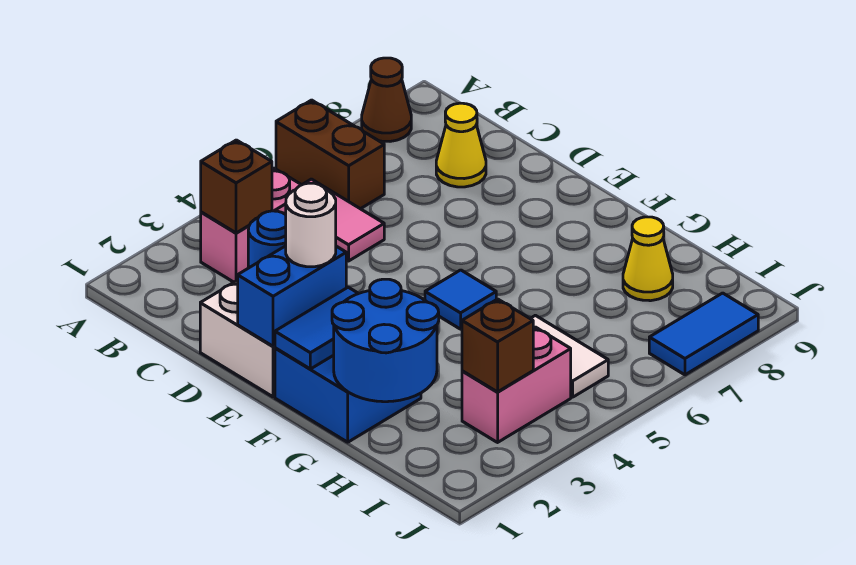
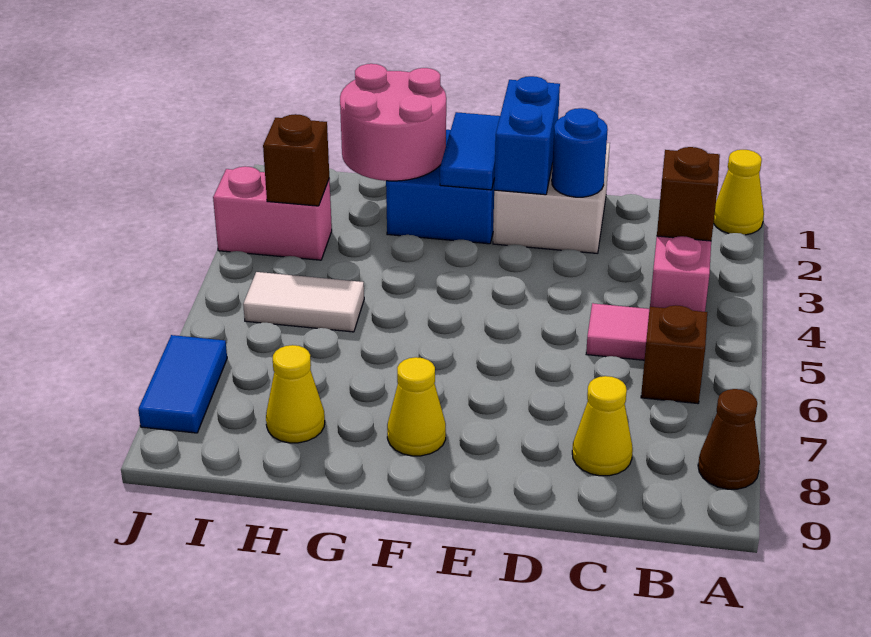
none -> yellow cone A1 level 1
brown brick A6:B6 level 1 -> brown brick B6 level 1
white round brick E2 level 3 -> none
blue tile F5 level 1 -> none
none -> yellow cone F8 level 1
blue round brick G1:H2 level 2 -> pink round brick G1:H2 level 2
pink brick I3:I4 level 1 -> pink brick I3:J3 level 1

